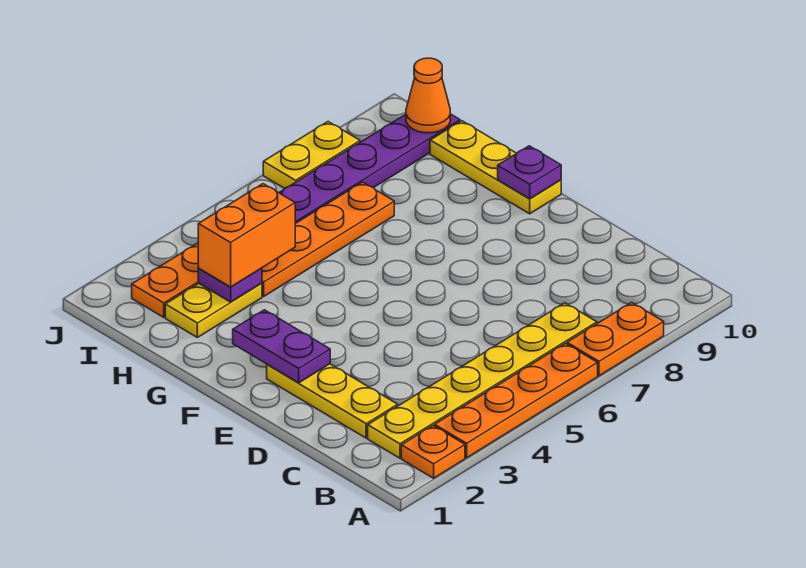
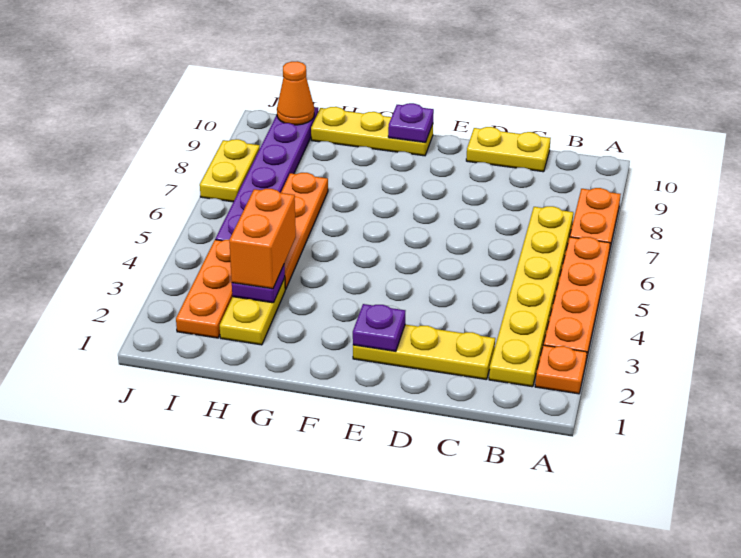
none -> yellow plate C10:D10 level 1
purple plate E2:F2 level 2 -> purple plate E2 level 2

